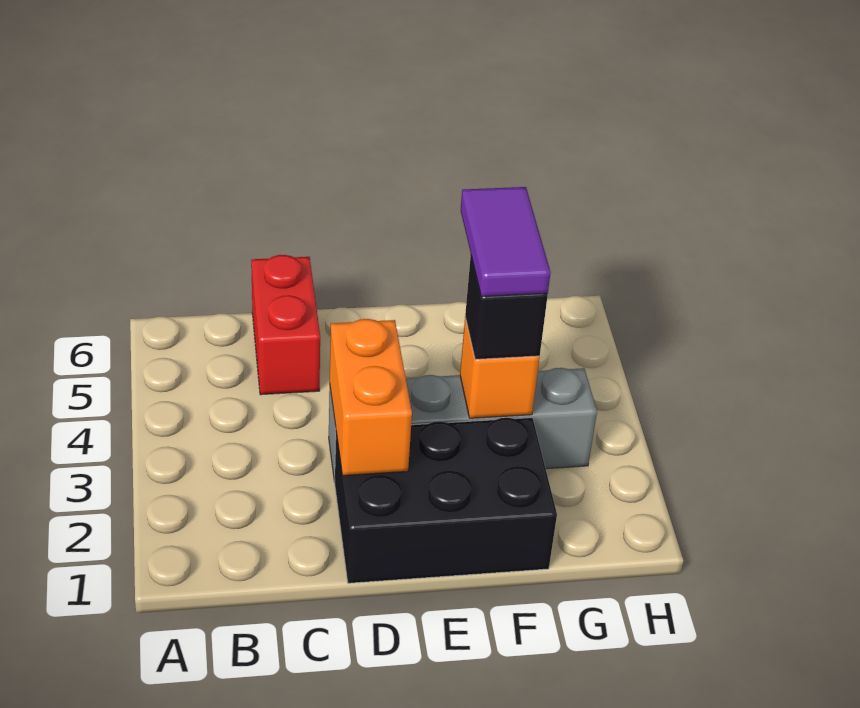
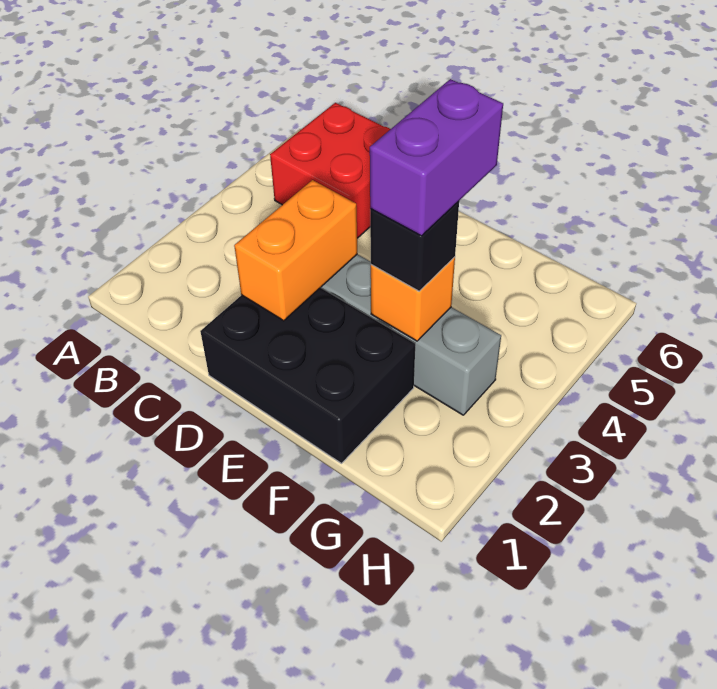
red brick C5:C6 level 1 -> red brick B5:C6 level 1
purple tile F3:F4 level 4 -> purple brick F3:F4 level 4

